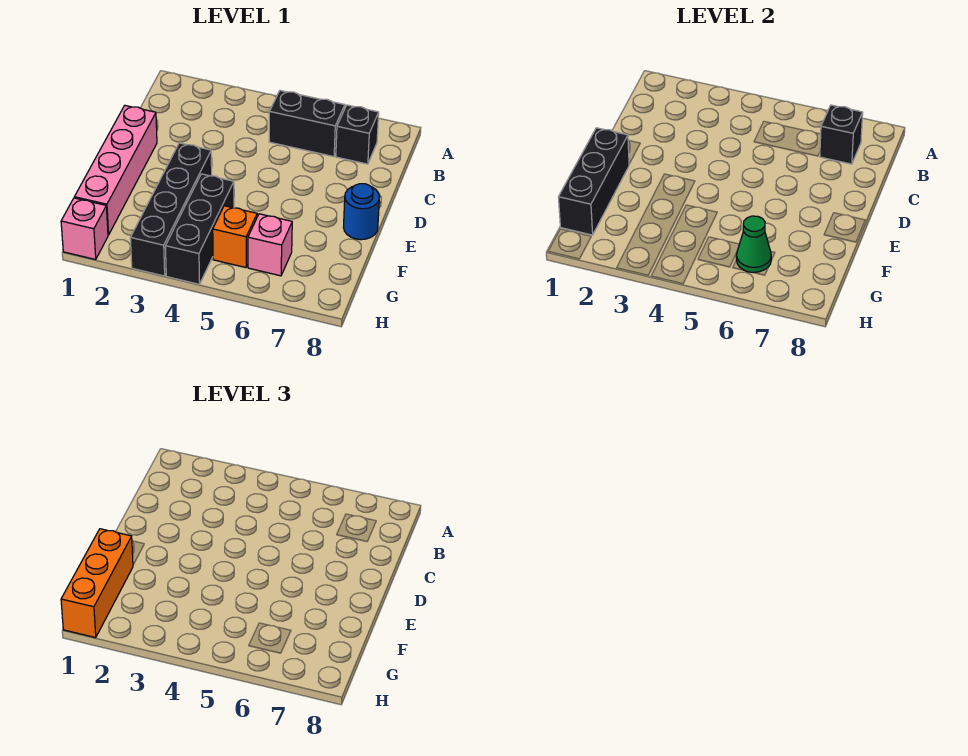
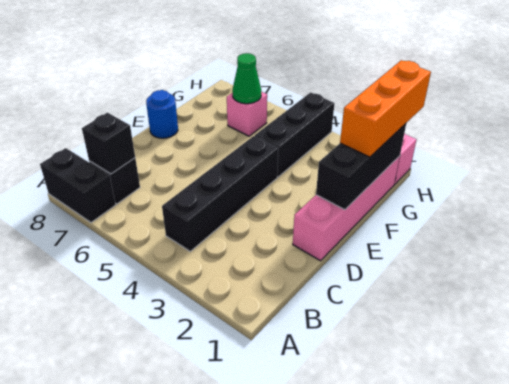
black brick B5:B6 level 1 -> black brick A7:A8 level 1
black brick E3:H3 level 1 -> black brick B4:E4 level 1
orange brick G5 level 1 -> none

